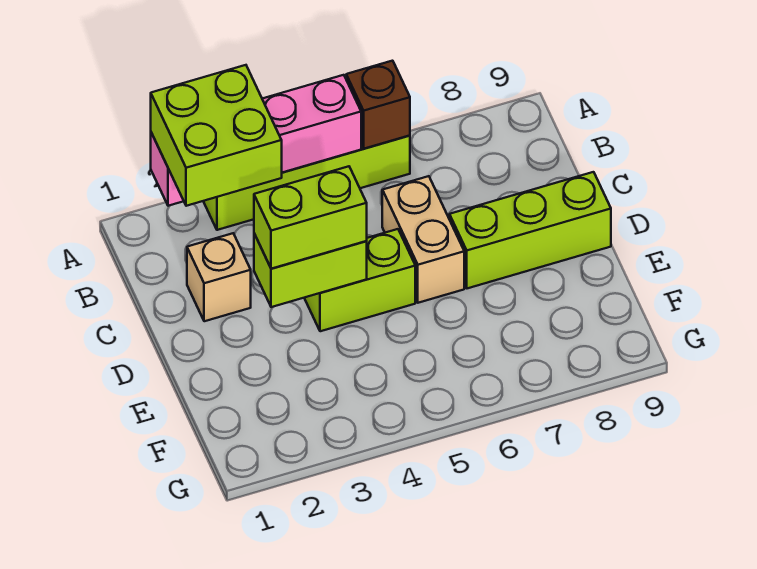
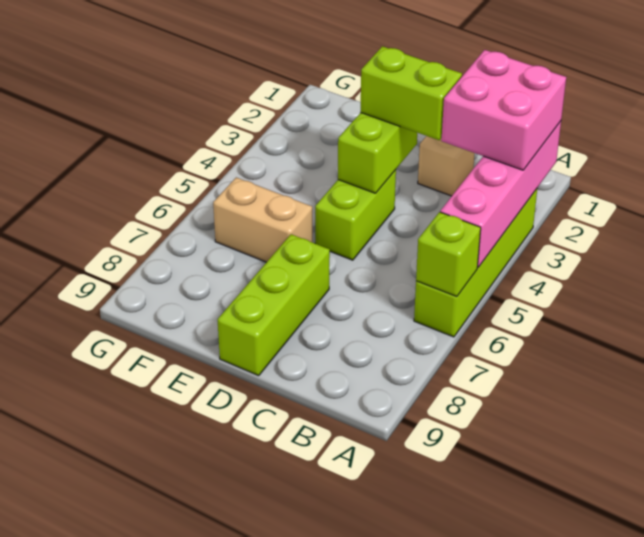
lime brick A2:B3 level 3 -> pink brick A2:B3 level 3
brown brick A6 level 2 -> lime brick A6 level 2
tan brick C6:D6 level 1 -> tan brick E6:F6 level 1
lime brick D3:D4 level 3 -> lime brick C3:D3 level 3

